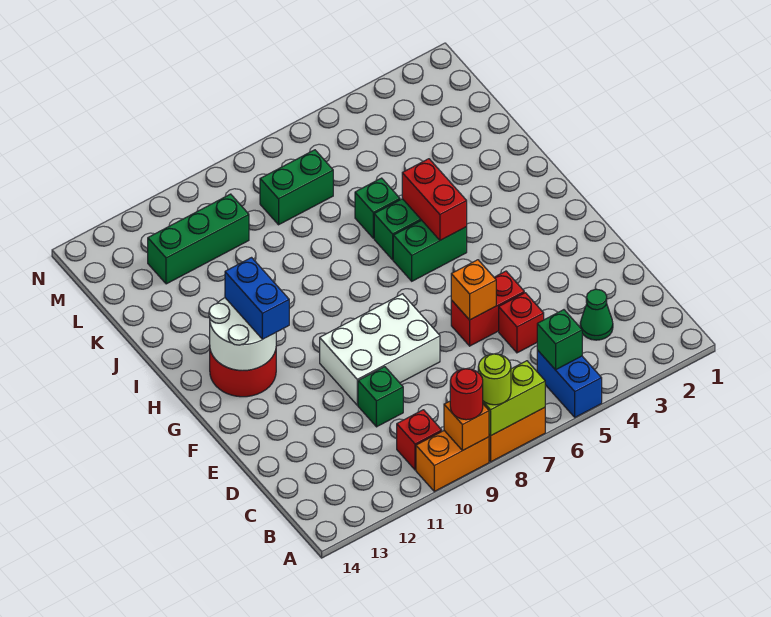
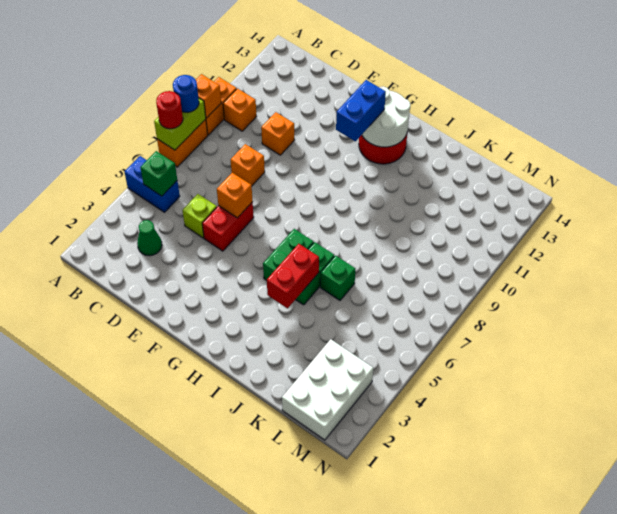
lime round brick A8 level 3 -> blue round brick A8 level 3
red round brick A9 level 3 -> red round brick A7 level 3
red brick B10 level 1 -> orange brick B10 level 1
red brick D5 level 1 -> lime brick D5 level 1
none -> orange brick D8 level 1
green brick D10 level 1 -> orange brick D10 level 1
white brick E8:F10 level 1 -> white brick L1:M3 level 1
blue brick G12:H12 level 3 -> blue brick G11:G12 level 3
red brick H5:I5 level 2 -> red brick I4:I5 level 2
green brick L7:L8 level 1 -> none
green brick L10:L12 level 1 -> none

